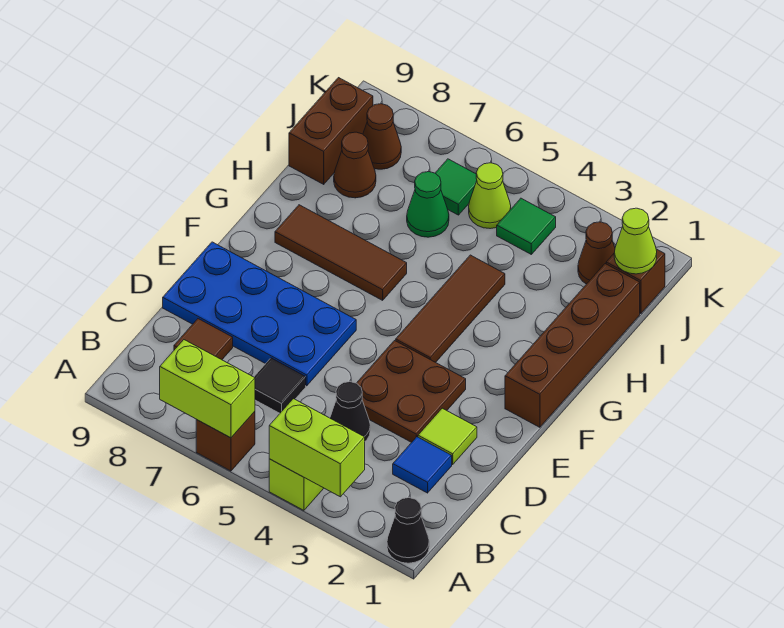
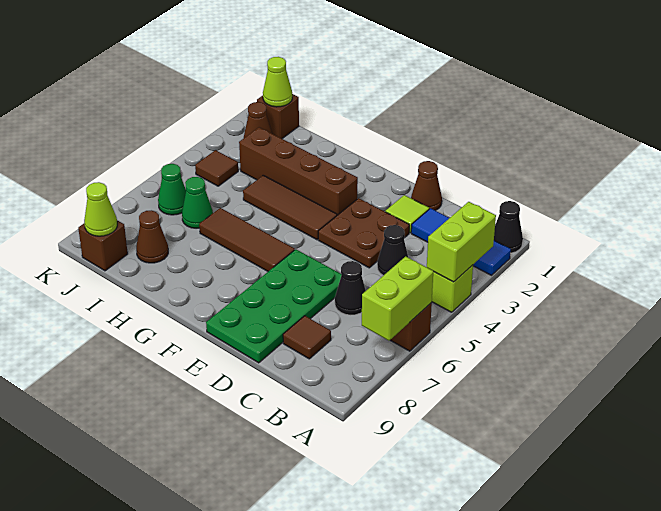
blue tile C2 level 1 -> blue tile A2:C2 level 1
black tile C6 level 1 -> black cone C6 level 1
blue plate D6:E9 level 1 -> green plate D6:E9 level 1
brown brick F1:I1 level 1 -> brown brick F3:I3 level 1
brown tile G6:G8 level 1 -> brown tile F6:H6 level 1
brown brick I9:J9 level 1 -> brown brick J9 level 1
green tile J4 level 1 -> brown tile J4 level 1
lime cone J5 level 1 -> lime cone J9 level 2
green tile J6 level 1 -> green cone J6 level 1
brown cone J8 level 1 -> brown cone D1 level 1

